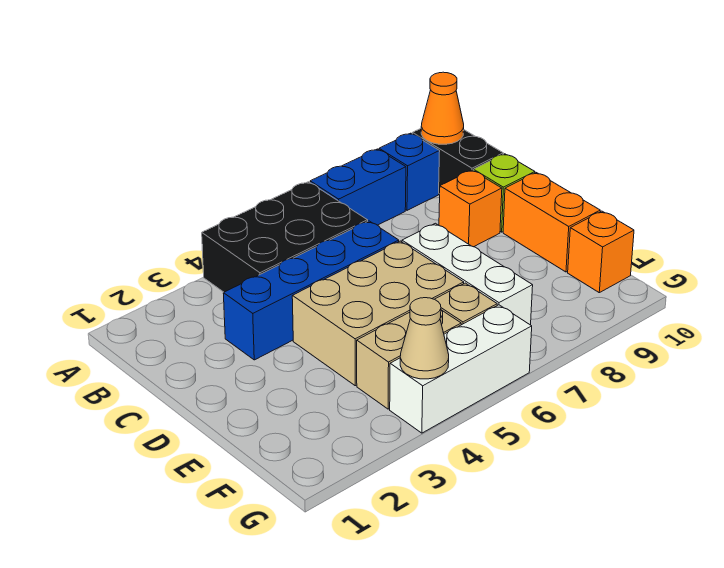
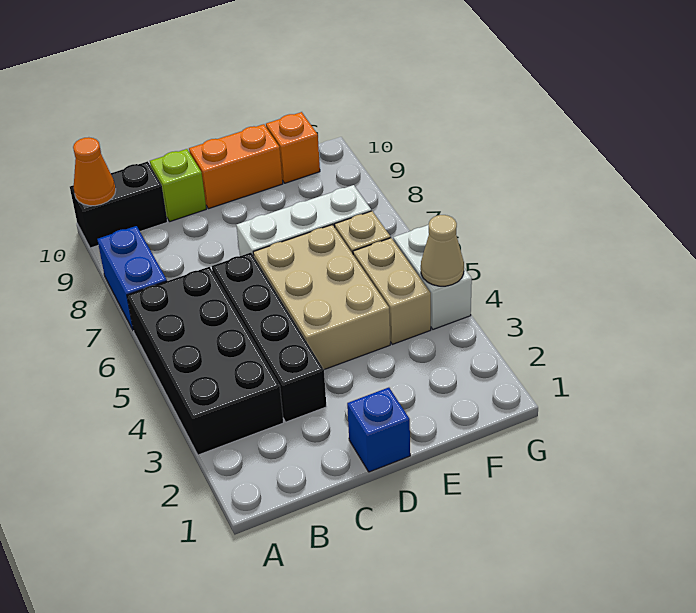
black brick A4:B6 level 1 -> black brick A3:B6 level 1
blue brick A9 level 1 -> blue brick D1 level 1
blue brick C3:C6 level 1 -> black brick C3:C6 level 1
orange brick C9 level 1 -> none
white brick G4:G6 level 1 -> white brick G4:G5 level 1

